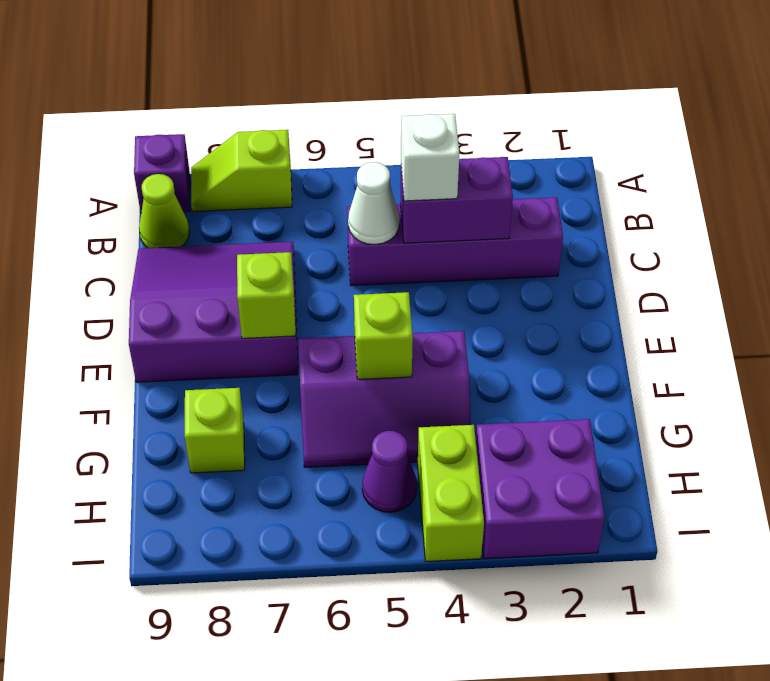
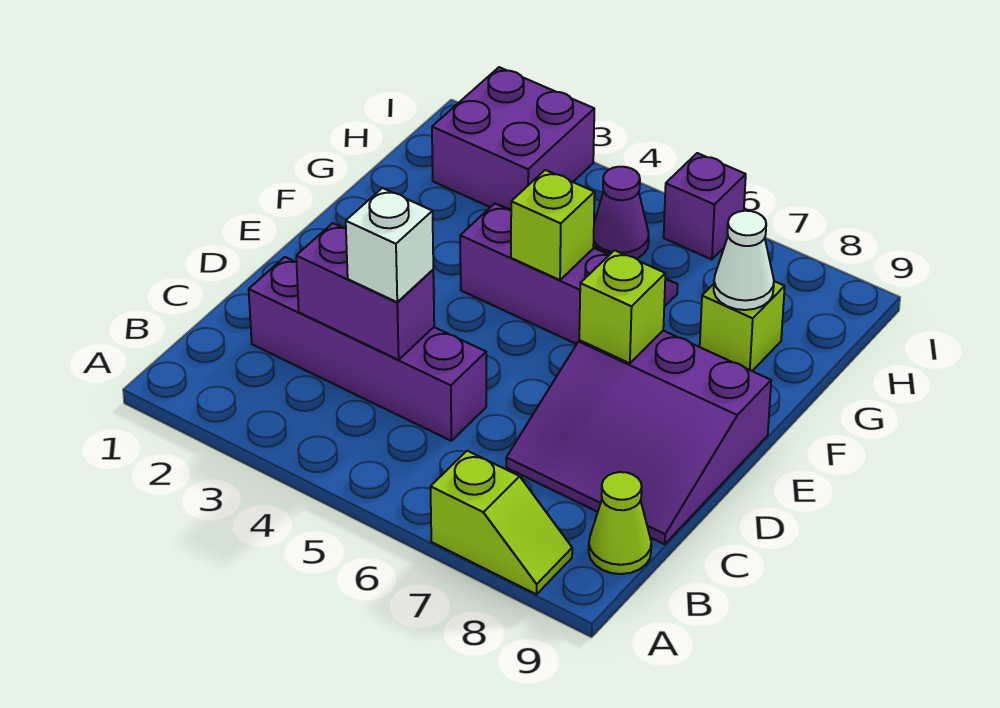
purple brick A9 level 1 -> purple brick I6 level 1
white cone C5 level 2 -> white cone G8 level 2
lime brick H4:I4 level 1 -> none

